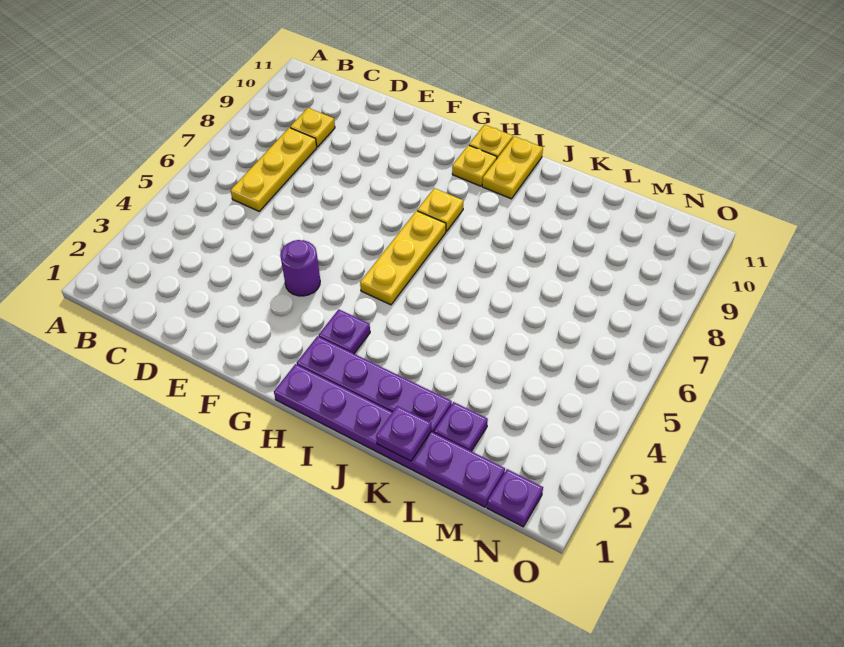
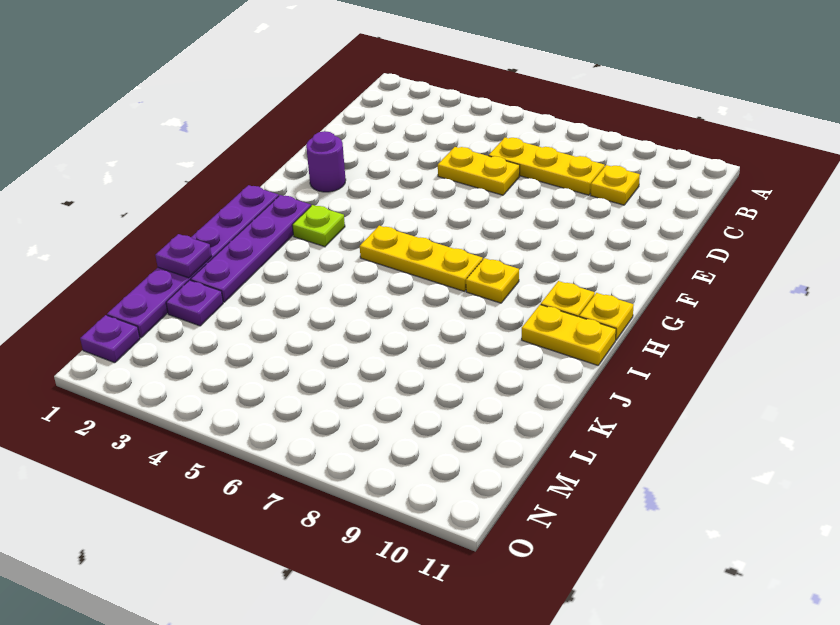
none -> yellow plate D5:D6 level 1
purple round brick F4 level 1 -> purple round brick F2 level 1
purple plate H3 level 1 -> lime plate H3 level 1

